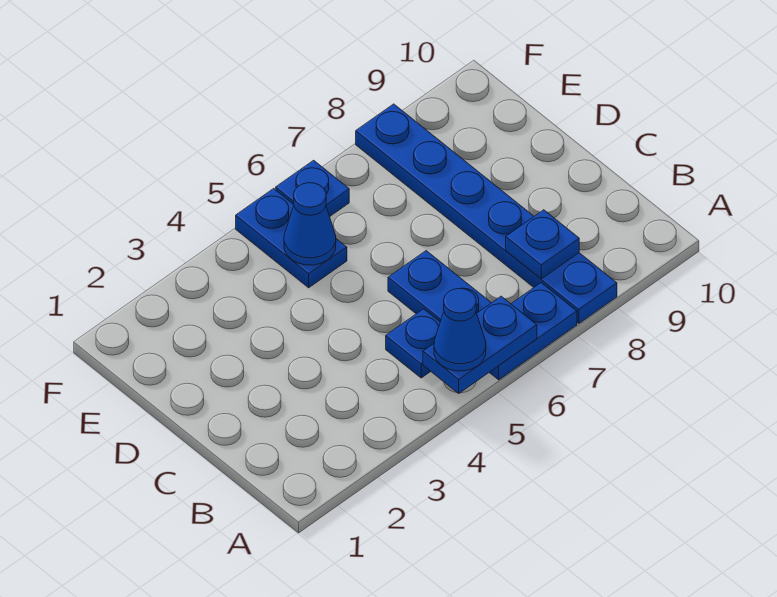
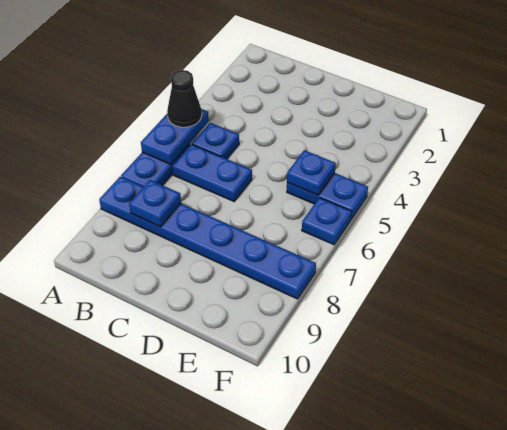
blue cone A5 level 3 -> black cone A5 level 3
blue cone E5 level 2 -> blue plate E5 level 2

